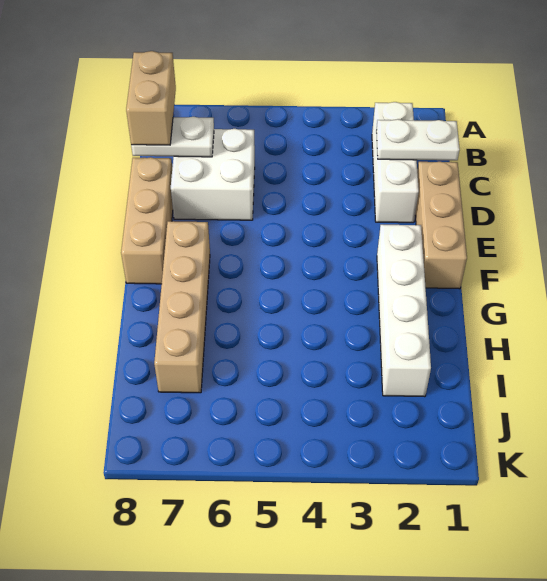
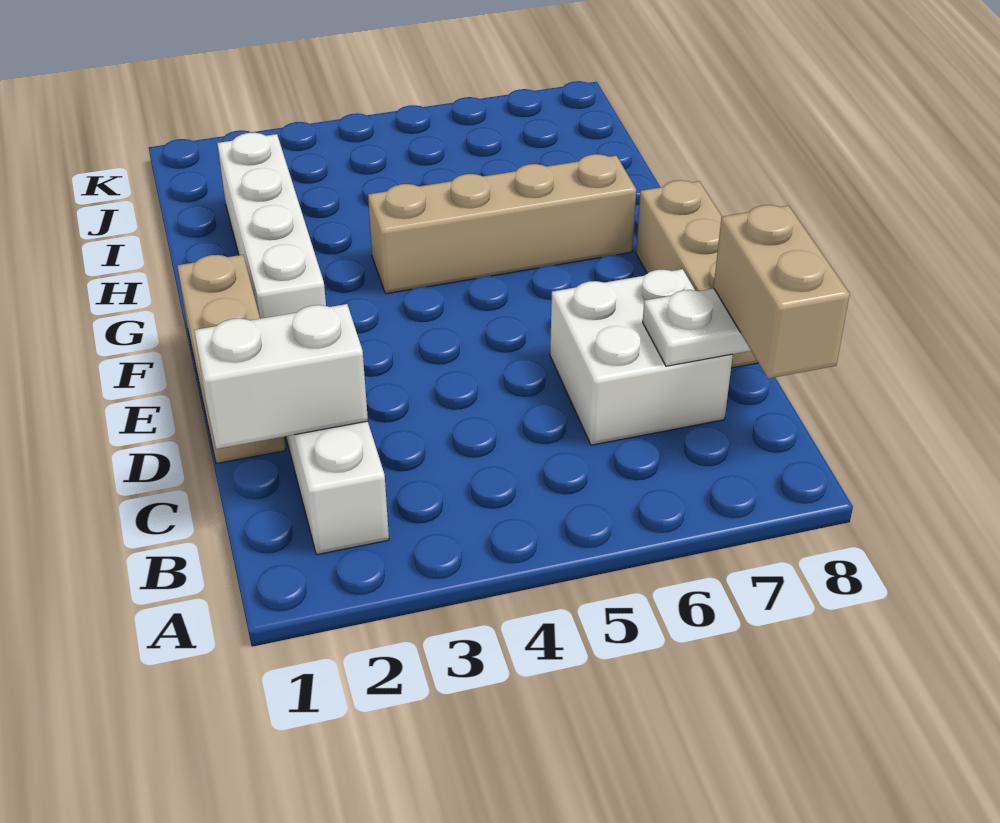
white plate C1:C2 level 2 -> white brick C1:C2 level 2
tan brick F7:I7 level 1 -> tan brick G4:G7 level 1

